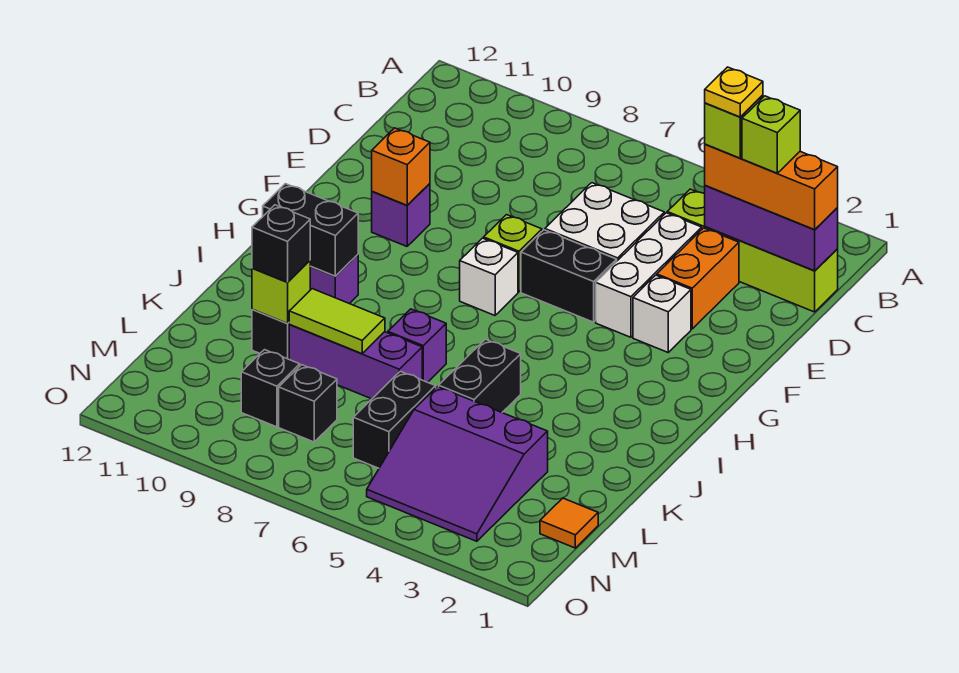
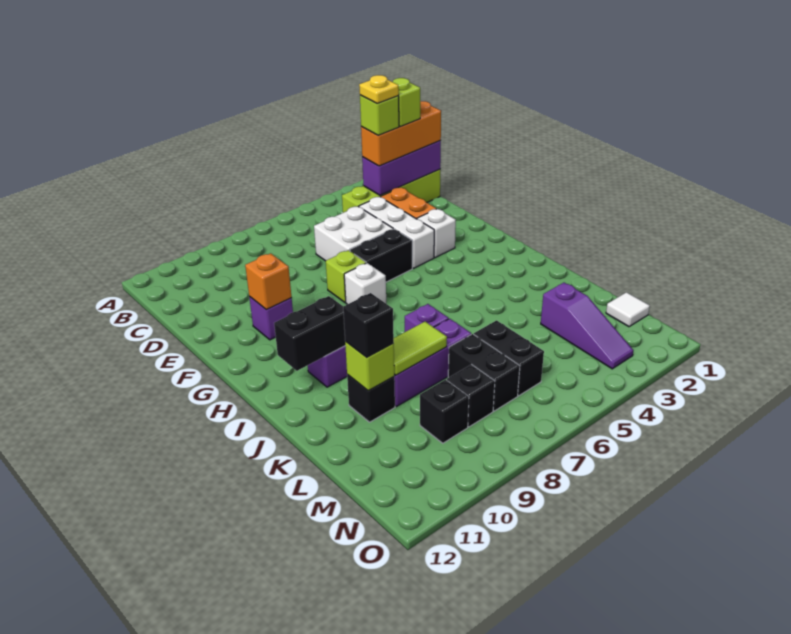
black brick J5:K5 level 1 -> black brick L7:M7 level 1
purple slope L3:N5 level 1 top L -> purple slope L3:N3 level 1 top L
orange tile M1 level 1 -> white tile M1 level 1

